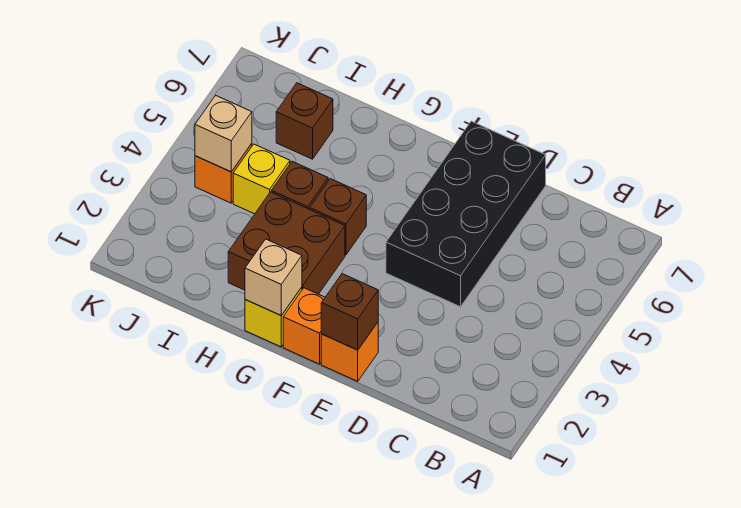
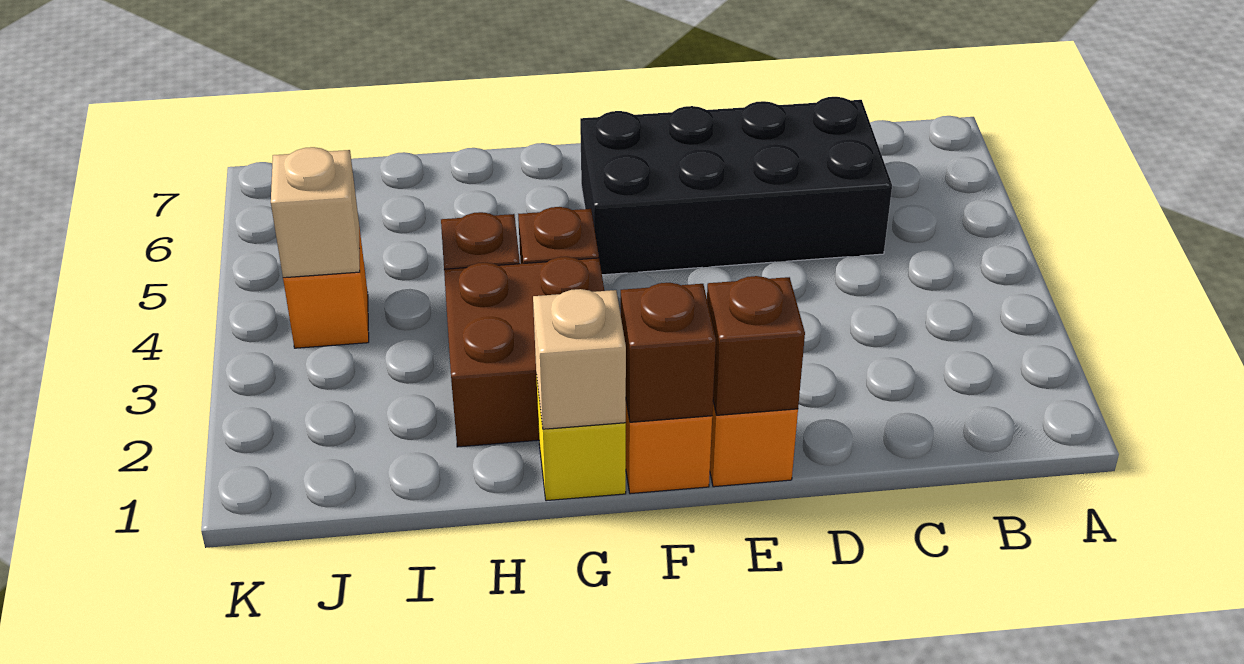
black brick D4:E7 level 1 -> black brick C5:F6 level 1
yellow brick I4 level 1 -> none
brown brick I6 level 1 -> brown brick F1 level 2

